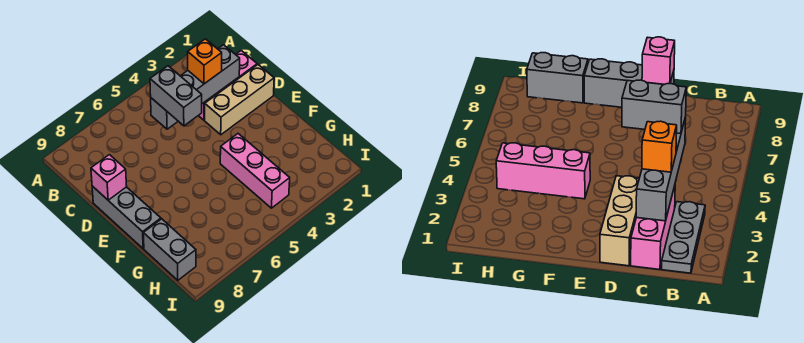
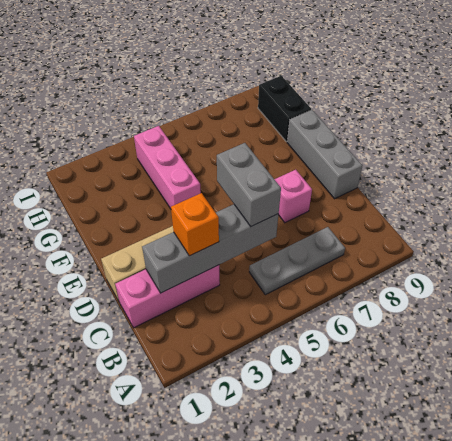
grey plate B1:B3 level 1 -> grey plate B5:B7 level 1
pink brick D9 level 2 -> pink brick D7 level 1
grey brick G9:H9 level 1 -> black brick G9:H9 level 1

